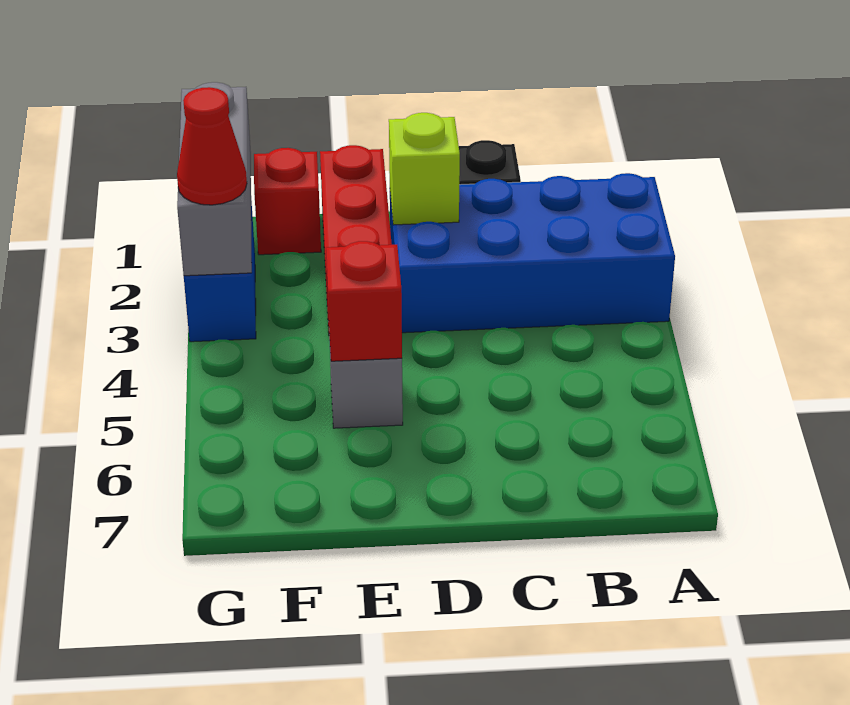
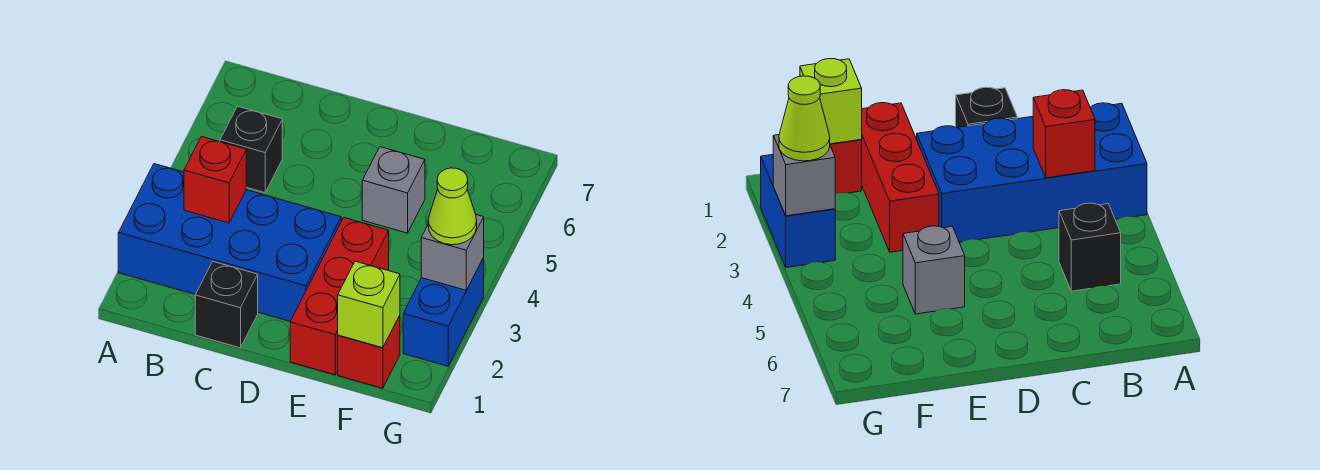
none -> black brick B5 level 1
lime brick D2 level 2 -> lime brick F1 level 2
red brick E5 level 2 -> red brick B3 level 2
grey brick G1:G3 level 2 -> grey brick G3 level 2
red cone G3 level 3 -> lime cone G3 level 3

